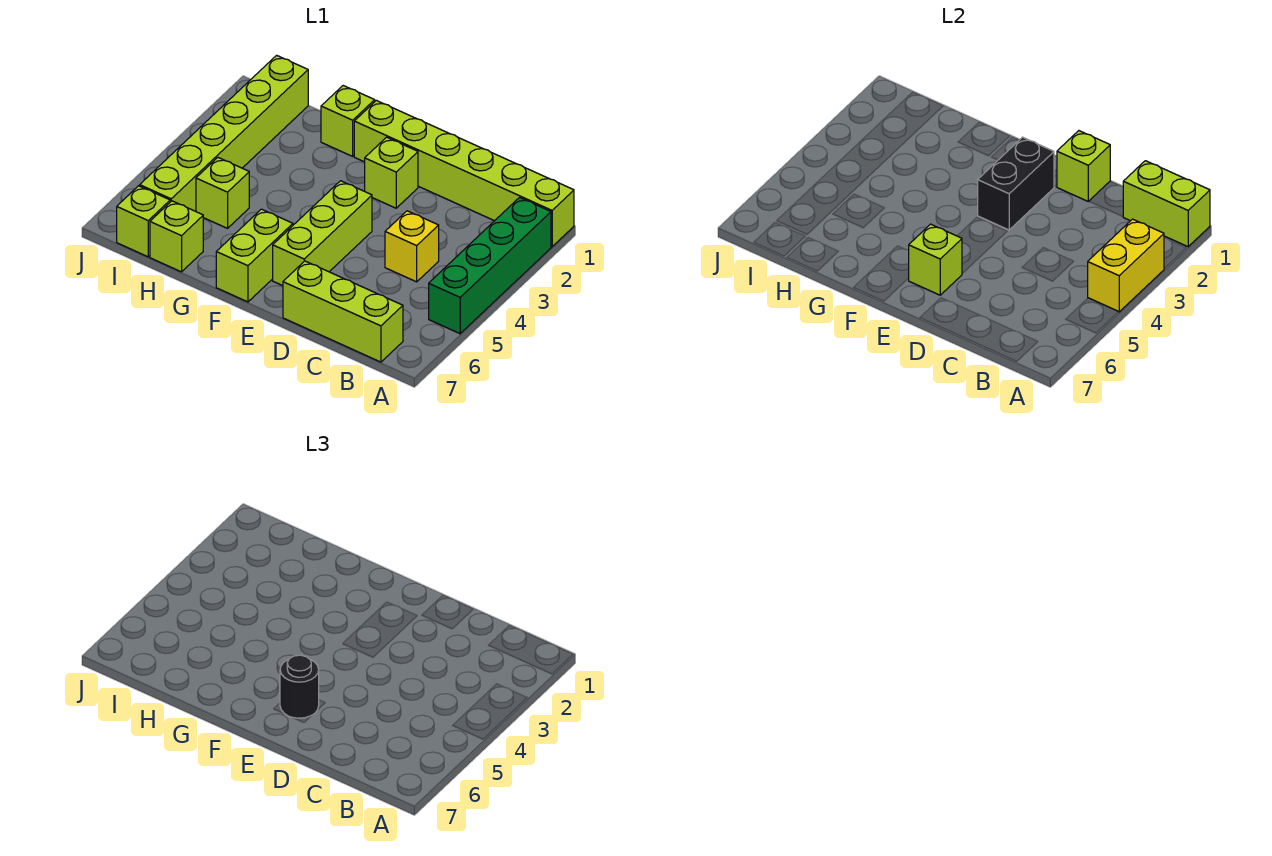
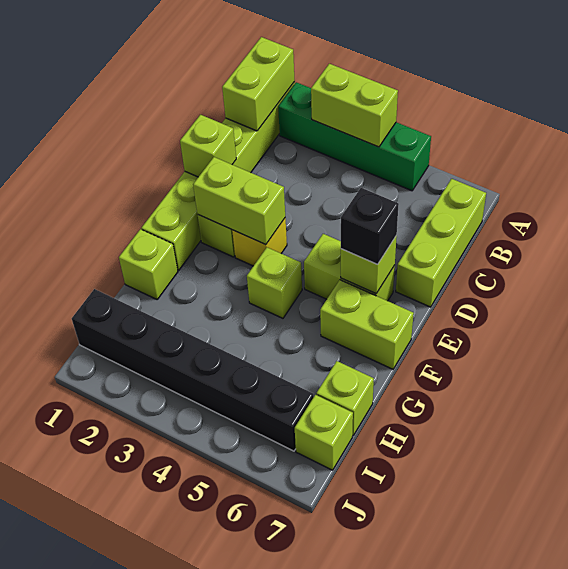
yellow brick A3:A4 level 2 -> lime brick A3:A4 level 2
yellow brick C4 level 1 -> yellow brick E3 level 1
black brick E2:E3 level 2 -> lime brick E2:E3 level 2
lime brick E4:E6 level 1 -> lime brick E5:E6 level 1
black round brick E6 level 3 -> black brick E6 level 3
lime brick H5 level 1 -> lime brick F4 level 1
lime brick I1:I6 level 1 -> black brick I1:I6 level 1

